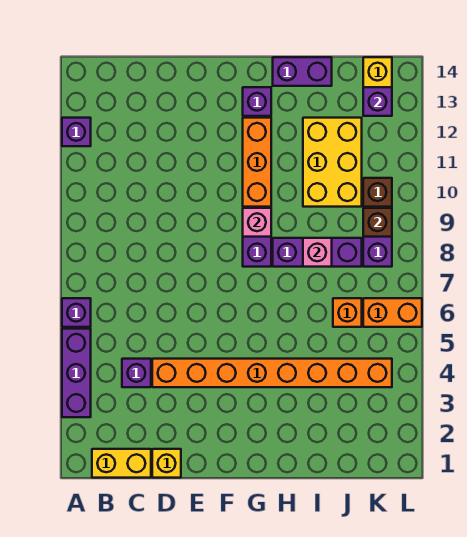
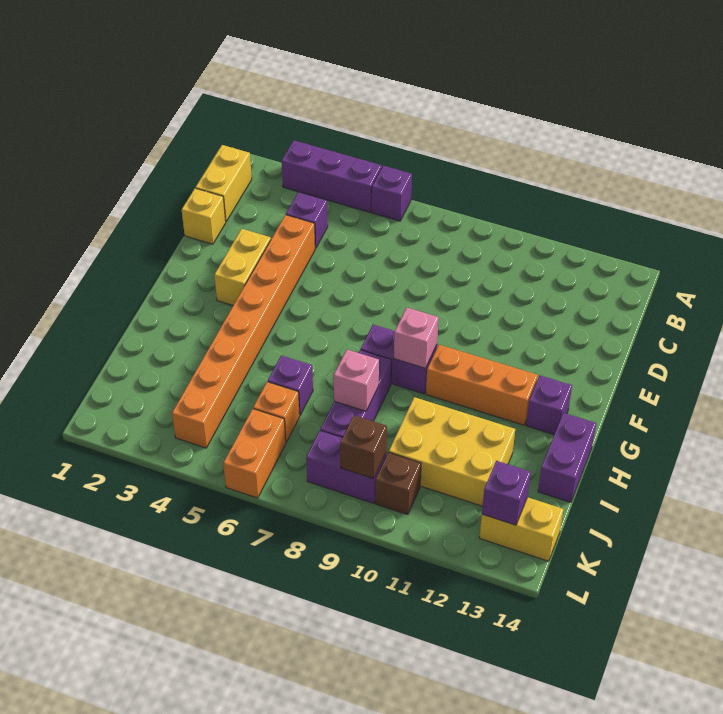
purple brick A12 level 1 -> purple brick I6 level 1
none -> yellow brick E3:F3 level 1

